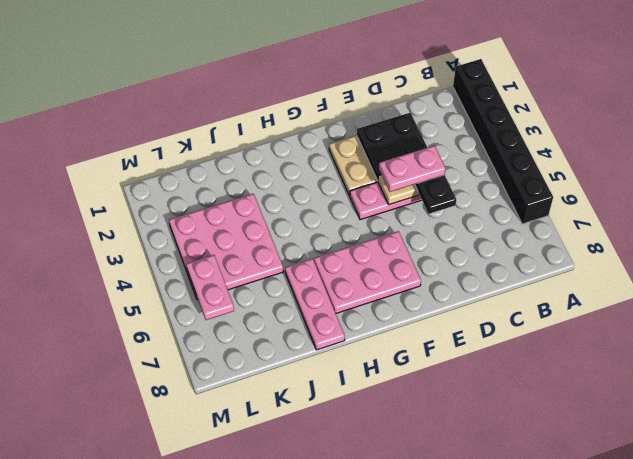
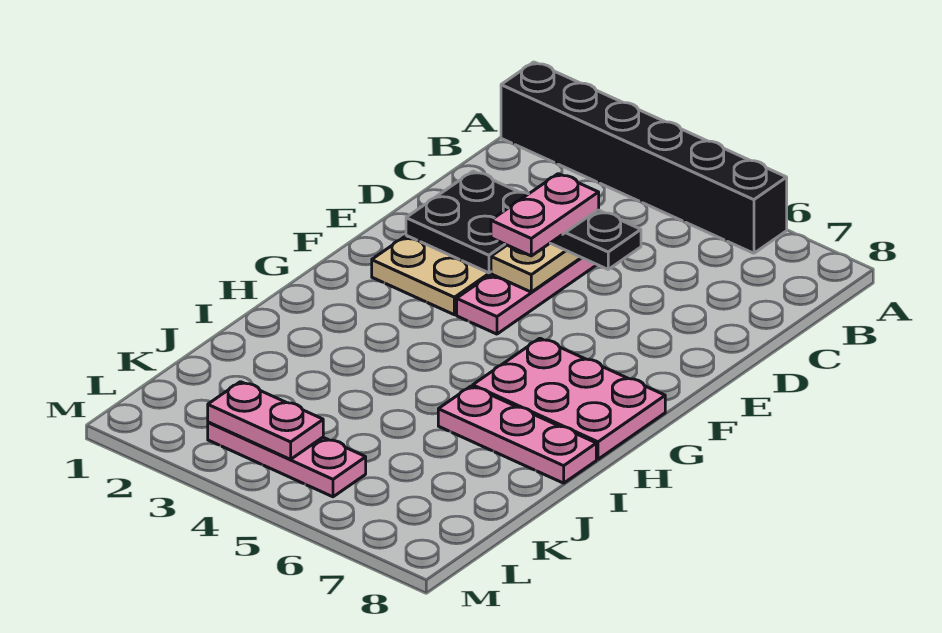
pink plate F6:H7 level 1 -> pink plate G6:H8 level 1
pink plate J3:L5 level 1 -> pink plate L3:L5 level 1
pink plate L5:L6 level 2 -> pink plate L3:L4 level 2

